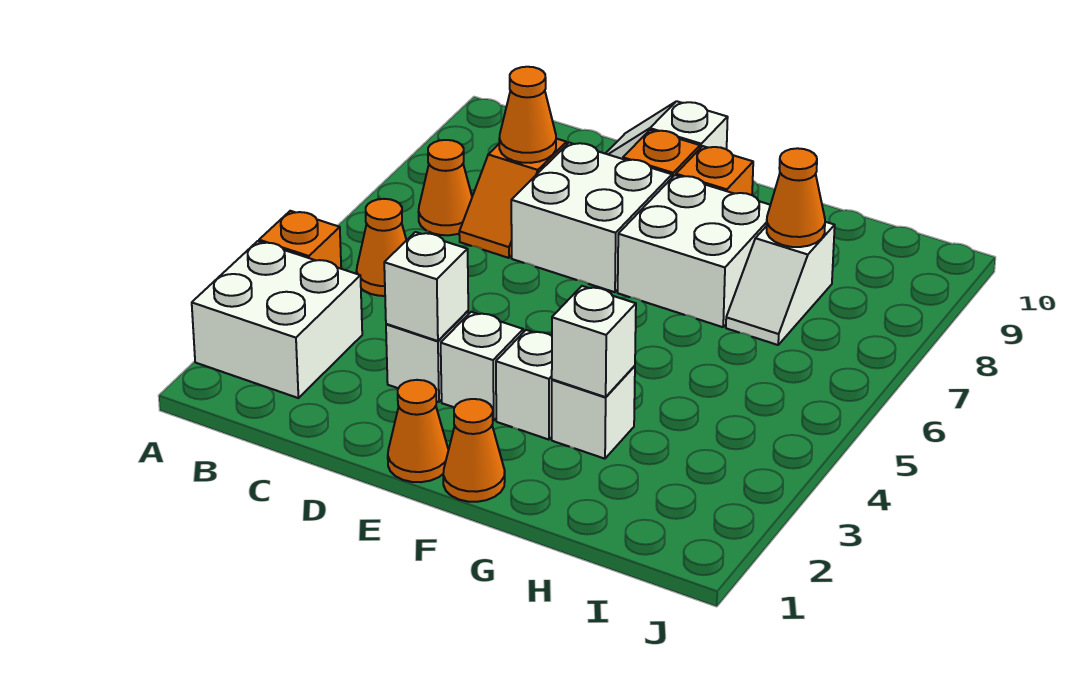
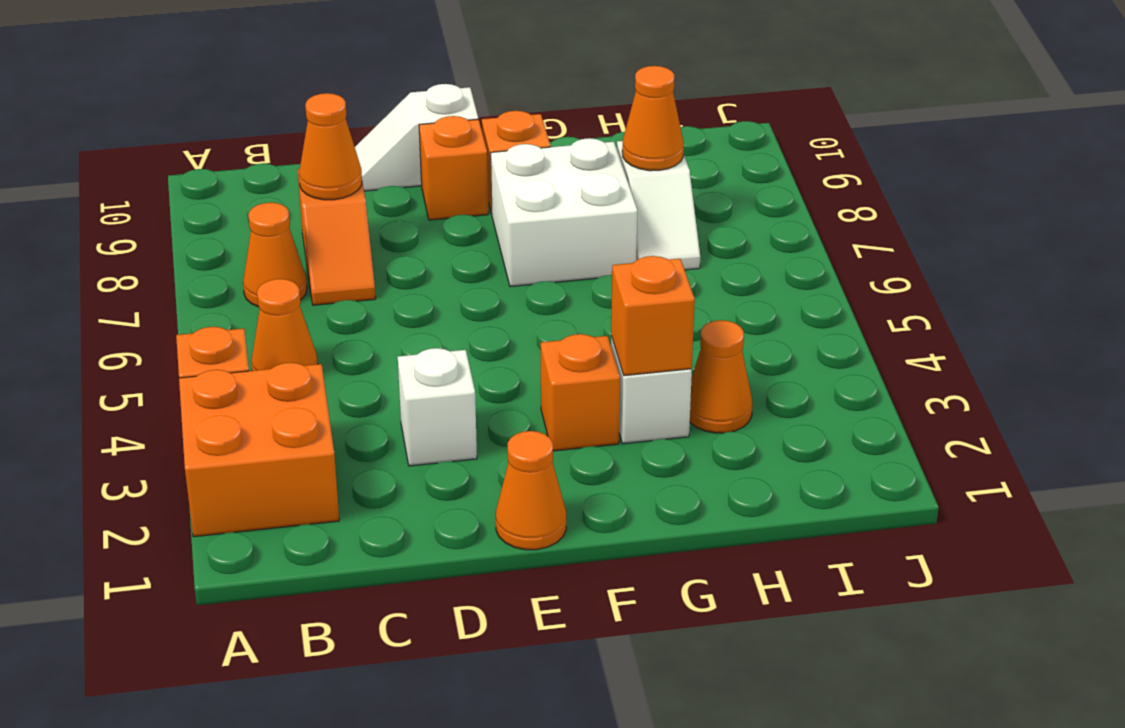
white brick A2:B3 level 1 -> orange brick A2:B3 level 1
white brick D3 level 2 -> none
white brick D7:E8 level 1 -> none
white brick E3 level 1 -> none
orange cone F1 level 1 -> orange cone H3 level 1
white brick F3 level 1 -> orange brick F3 level 1
white brick G3 level 2 -> orange brick G3 level 2

